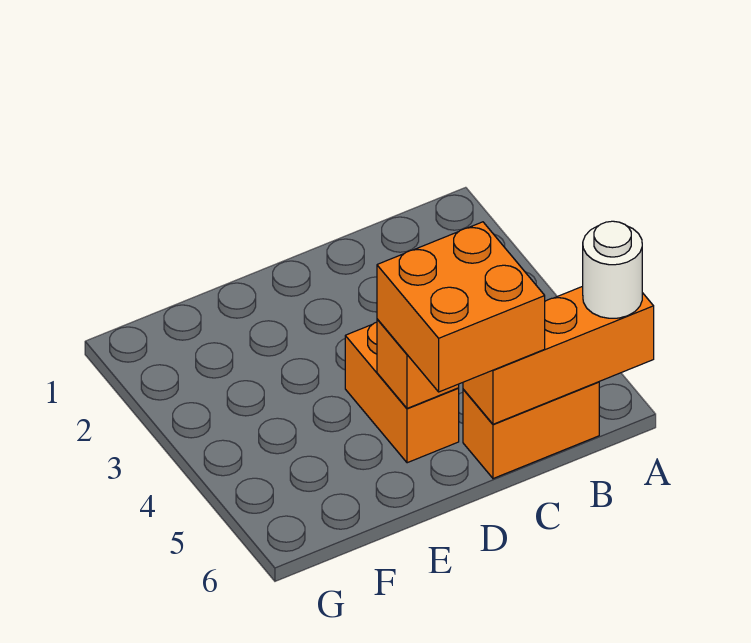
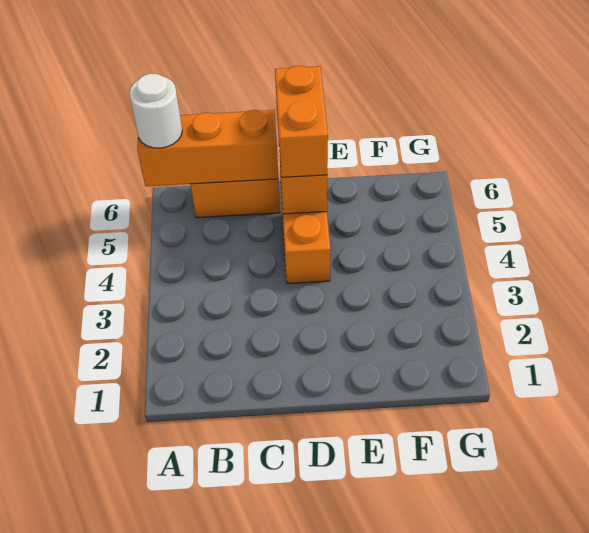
orange brick C5:D6 level 3 -> orange brick D5:D6 level 3

